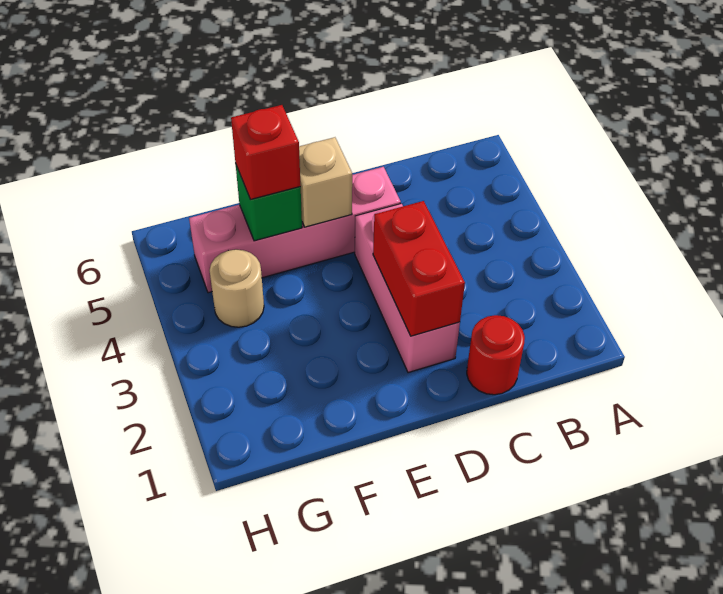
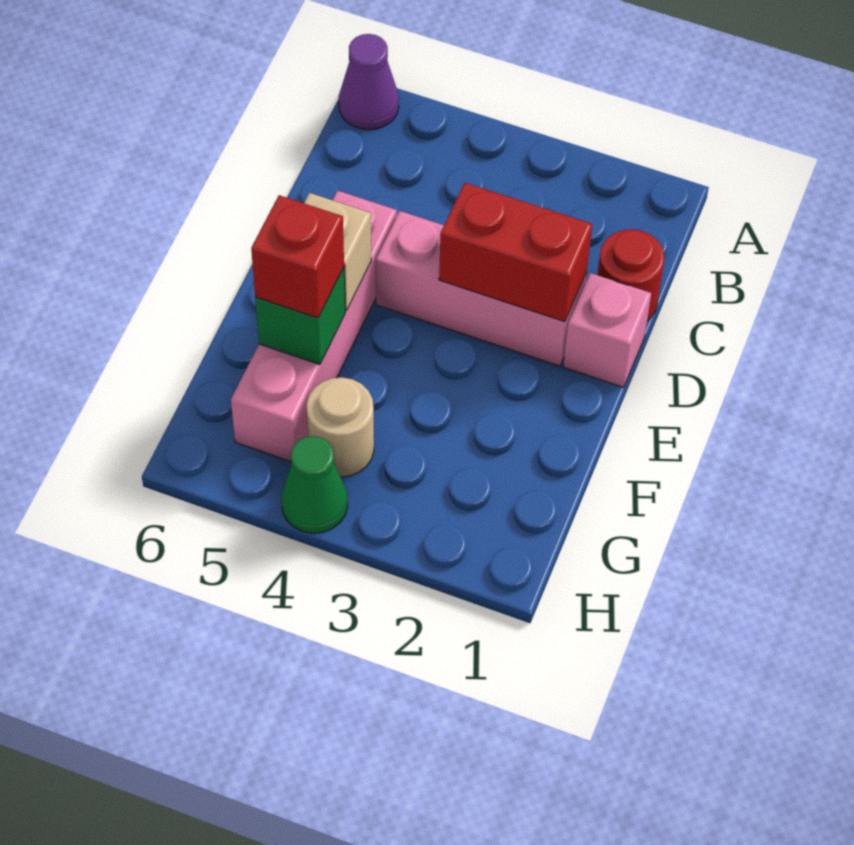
none -> purple cone A6 level 1
none -> pink brick D1 level 1
none -> green cone H4 level 1

